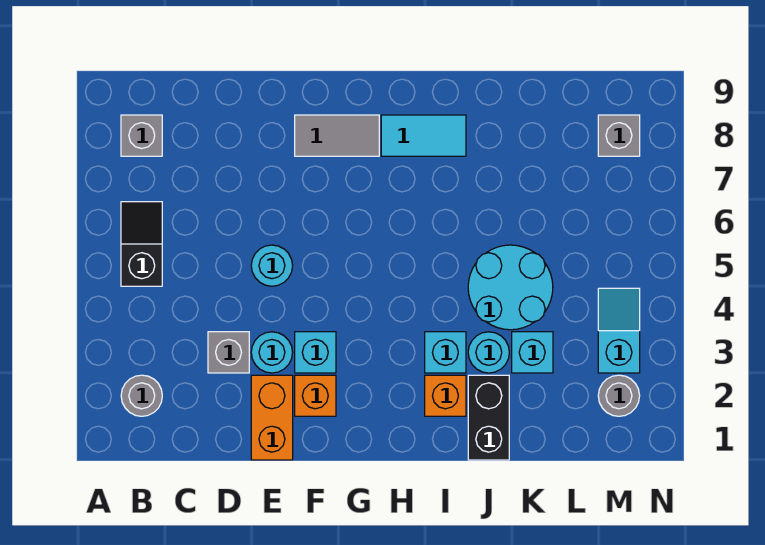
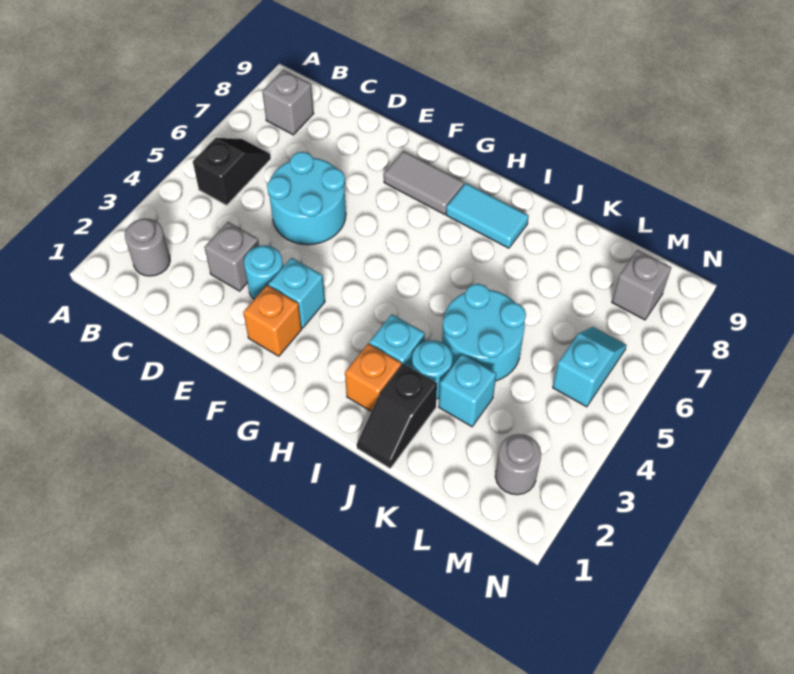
orange brick E1:E2 level 1 -> none
cyan round brick E5 level 1 -> cyan round brick D5:E6 level 1
black brick J1:J2 level 1 -> black slope J1:J2 level 1 top 2
cyan slope M3:M4 level 1 top 3 -> cyan slope M5:M6 level 1 top 5

